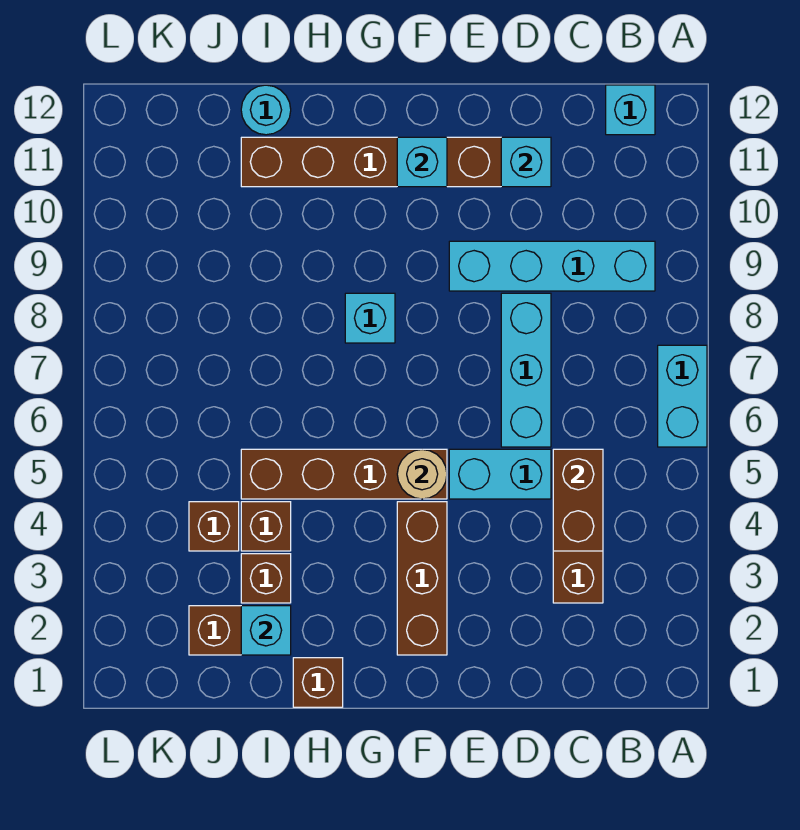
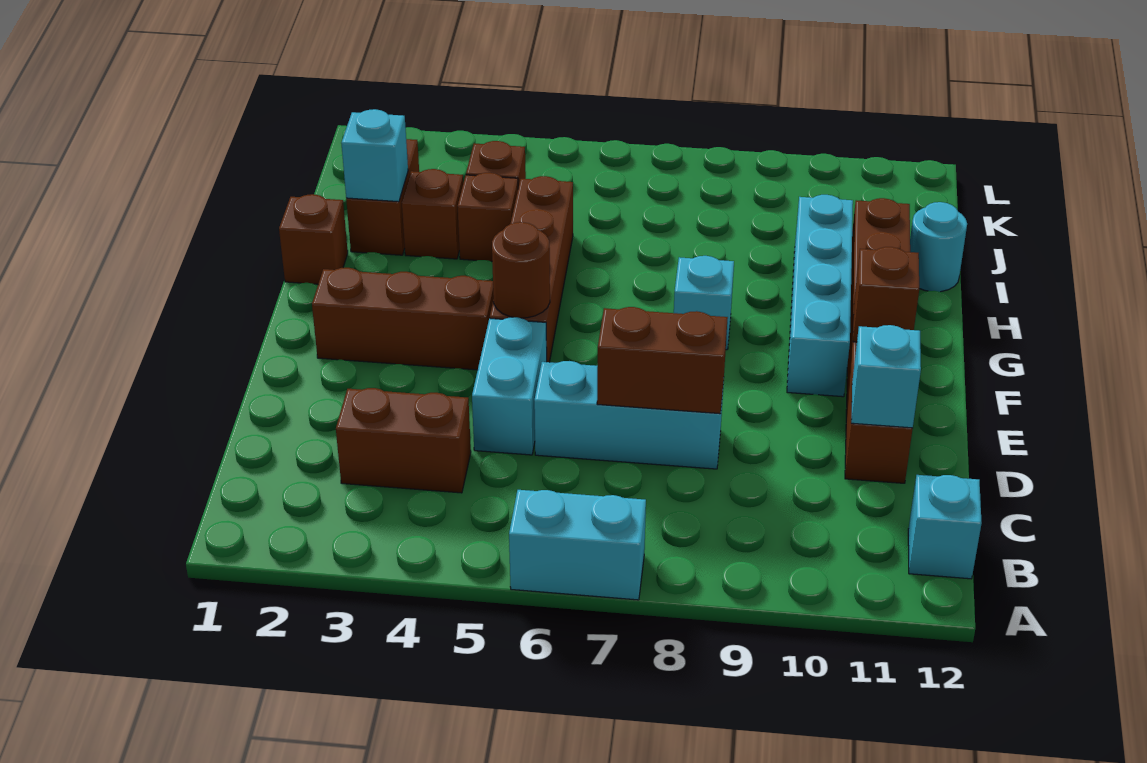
cyan brick B9:E9 level 1 -> cyan brick F10:I10 level 1
brown brick C4:C5 level 2 -> brown brick D7:D8 level 2
tan round brick F5 level 2 -> brown round brick F5 level 2
cyan brick F11 level 2 -> brown brick F11 level 2

